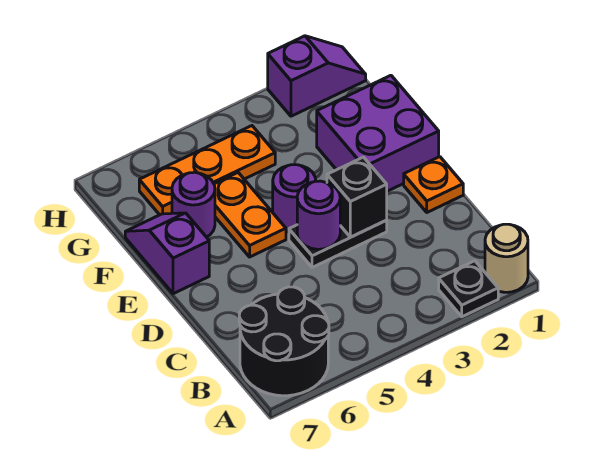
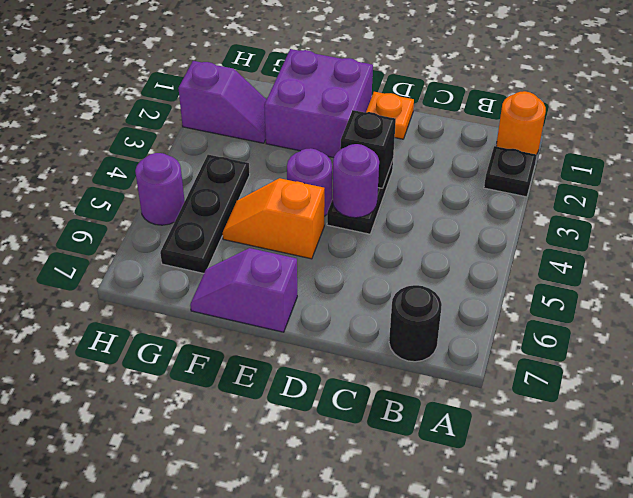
tan round brick A1 level 1 -> orange round brick A1 level 1
black round brick A6:B7 level 1 -> black round brick B7 level 1
orange plate E5:F5 level 1 -> orange slope E5:F5 level 1 top E
purple round brick F6 level 1 -> purple round brick H5 level 1
orange plate G4:G6 level 1 -> black plate G4:G6 level 1
purple slope H1:H2 level 1 top 2 -> purple slope G2:H2 level 1 top H

